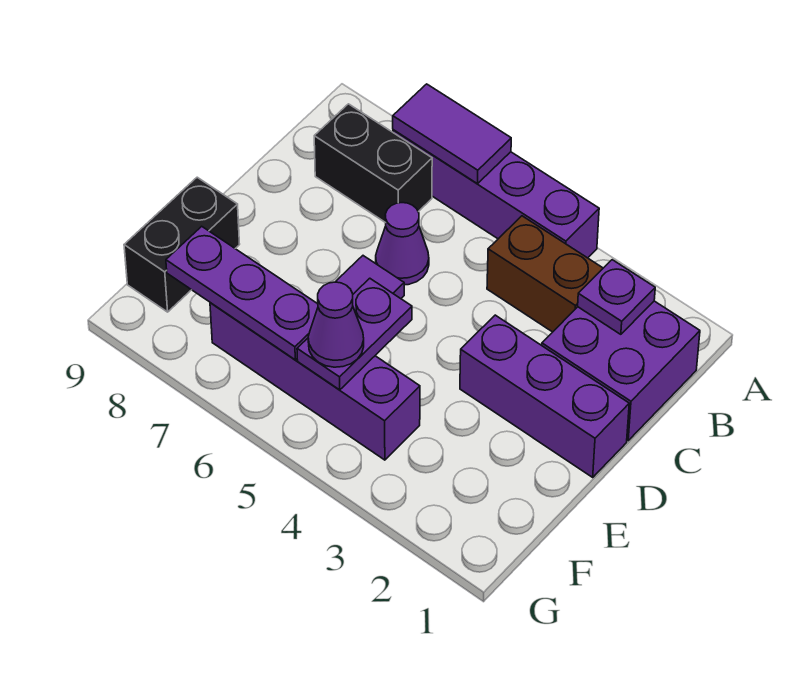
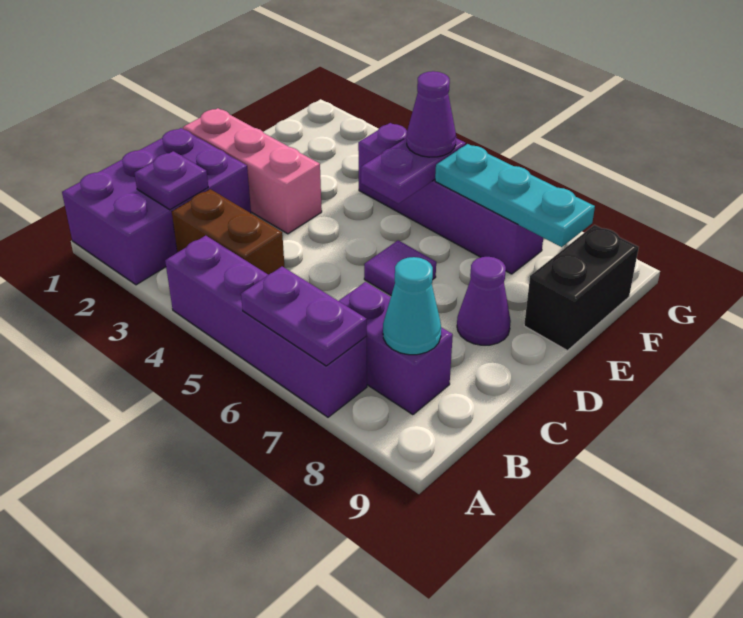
purple tile A6:A7 level 2 -> purple plate A6:A7 level 2
purple brick B1:C2 level 1 -> purple brick A1:C2 level 1
black brick B7:B8 level 1 -> purple brick B7:B8 level 1
none -> cyan cone B8 level 2
purple cone C6 level 1 -> purple cone D8 level 1
purple brick D1:D3 level 1 -> pink brick D1:D3 level 1
purple plate F6:F8 level 2 -> cyan plate F6:F8 level 2

